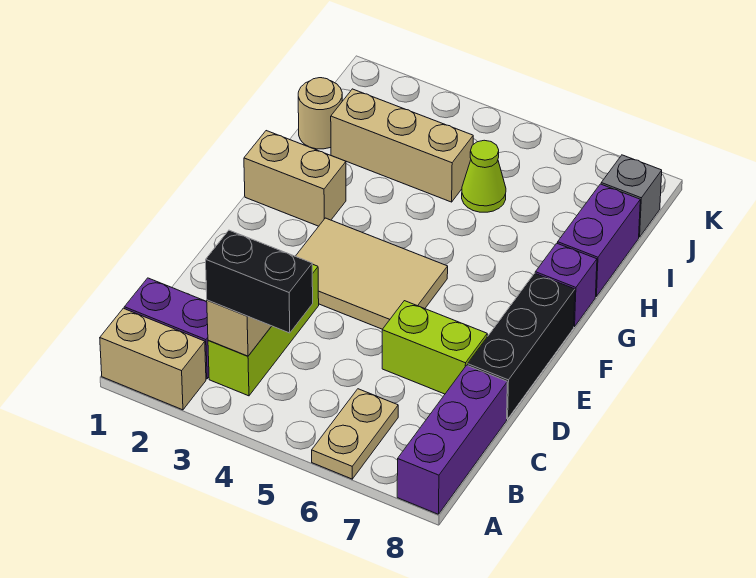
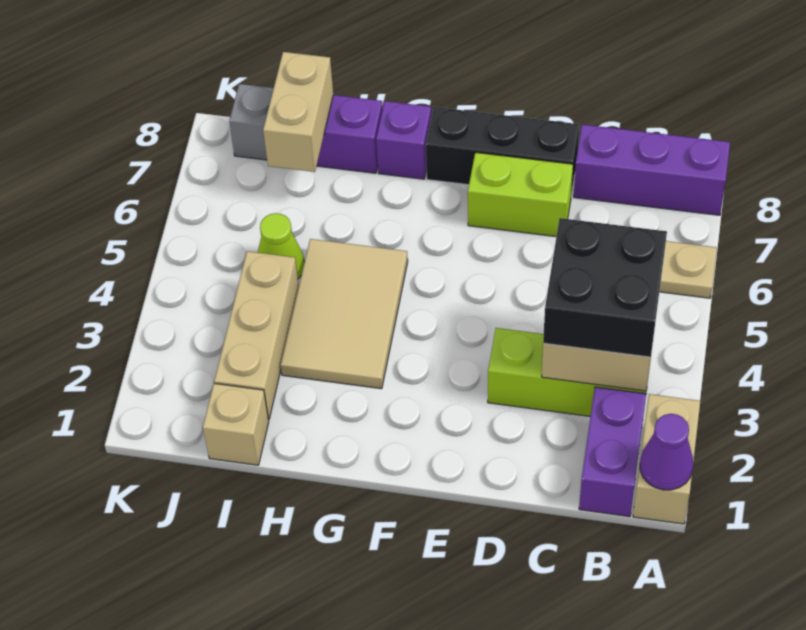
none -> purple cone A1 level 2
black brick B3:B4 level 3 -> black brick B3:C4 level 3
lime brick D6:D7 level 1 -> lime brick D7:E7 level 1
tan tile E3:F5 level 1 -> tan tile G3:H5 level 1
tan brick G1:G2 level 1 -> tan brick I7:I8 level 2
tan round brick I1 level 1 -> tan brick I1 level 1

